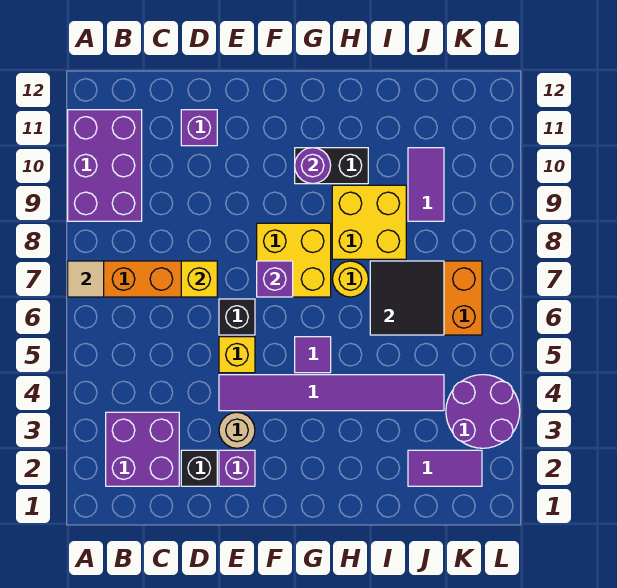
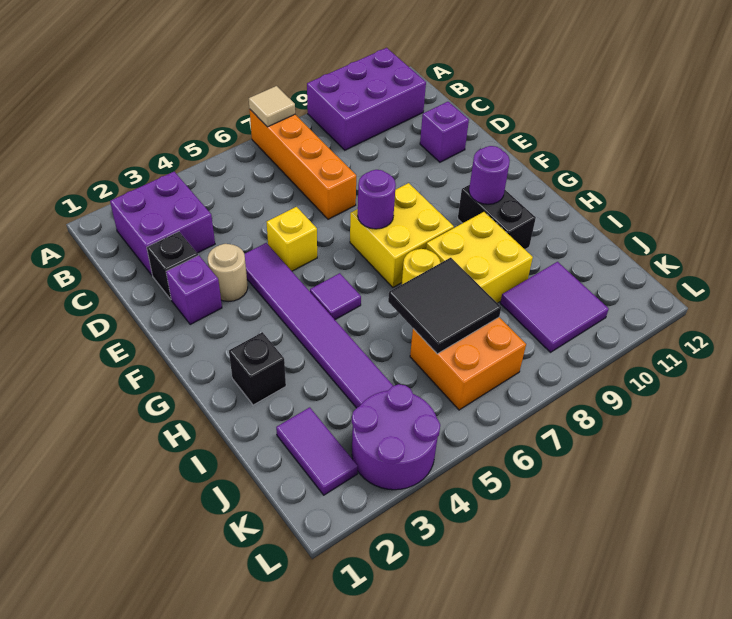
yellow brick D7 level 2 -> none
black brick E6 level 1 -> black brick H2 level 1
purple brick F7 level 2 -> purple round brick F7 level 2
purple tile J9:J10 level 1 -> purple tile J9:K10 level 1

